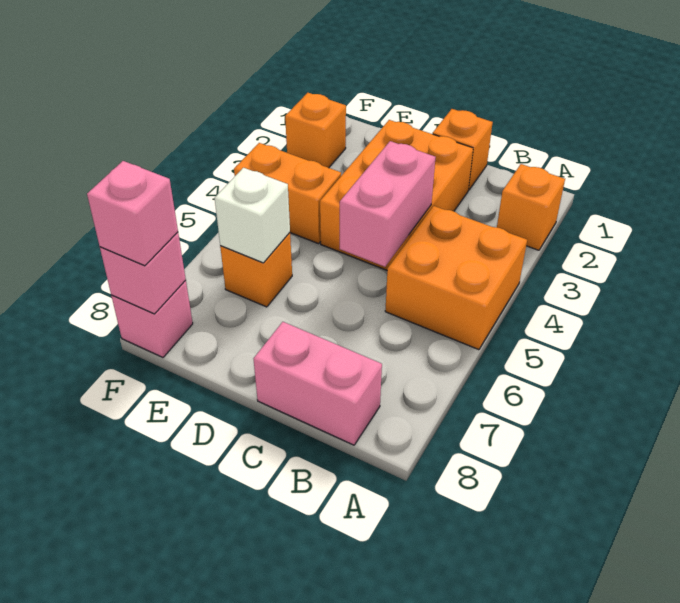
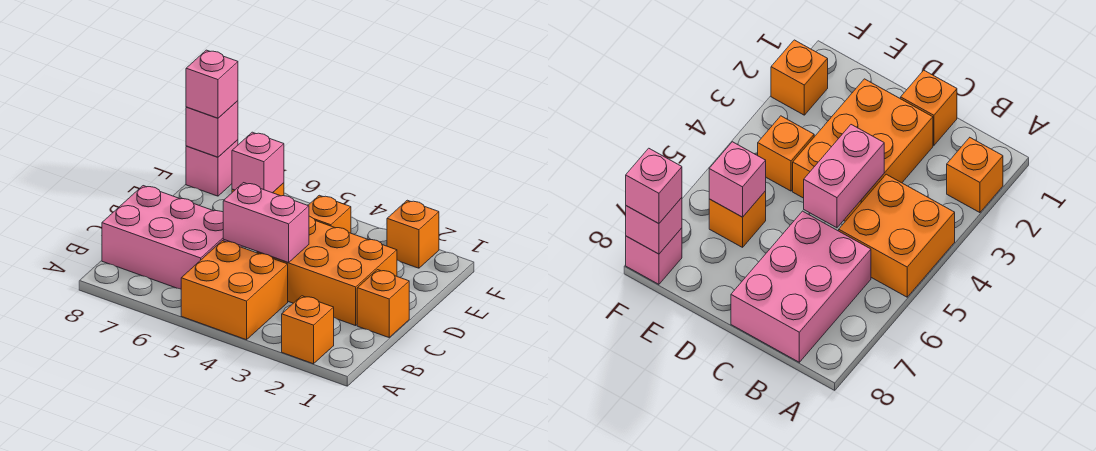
pink brick B8:C8 level 1 -> pink brick B6:C8 level 1
orange brick E4:F4 level 1 -> orange brick E4 level 1
white brick E6 level 2 -> pink brick E6 level 2

